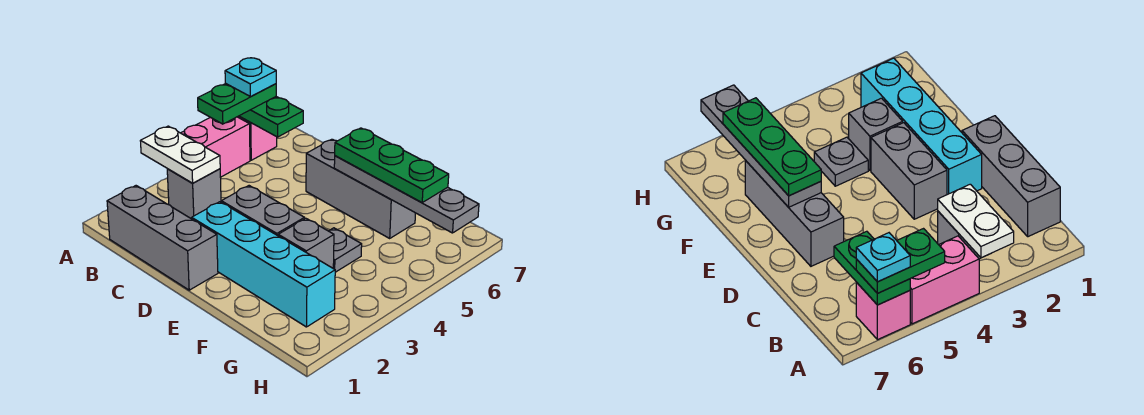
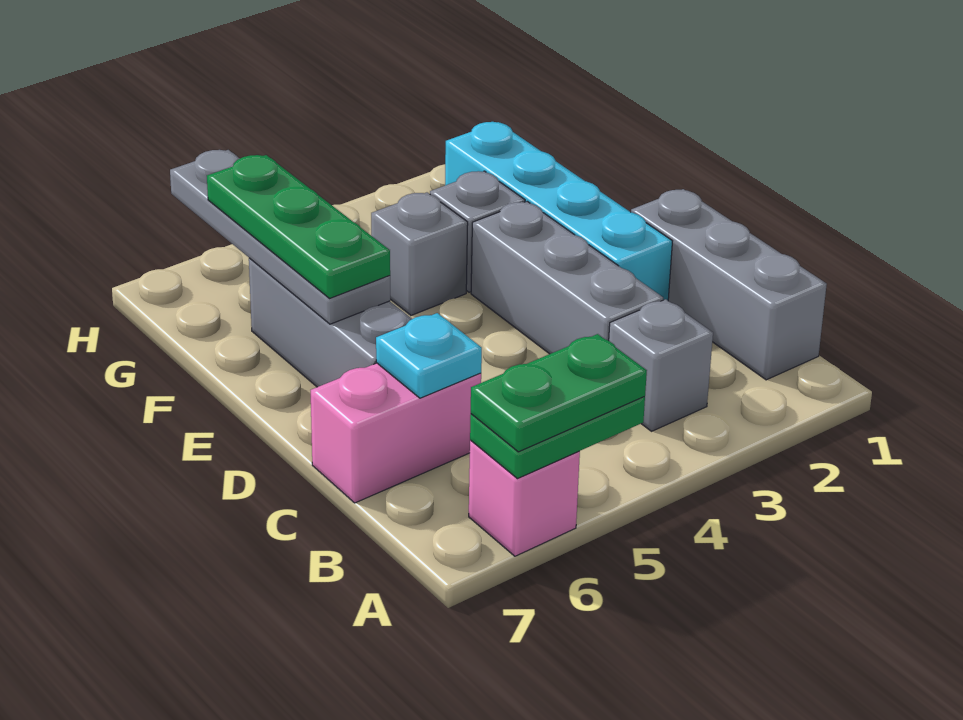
white plate A3:B3 level 2 -> none
pink brick A4:A5 level 1 -> pink brick C6:C7 level 1
green plate A6:B6 level 2 -> green plate A5:A6 level 2
cyan plate A6 level 4 -> cyan plate C6 level 2
grey brick D3:E3 level 1 -> grey brick C3:E3 level 1
grey plate F4 level 1 -> grey brick F4 level 1

